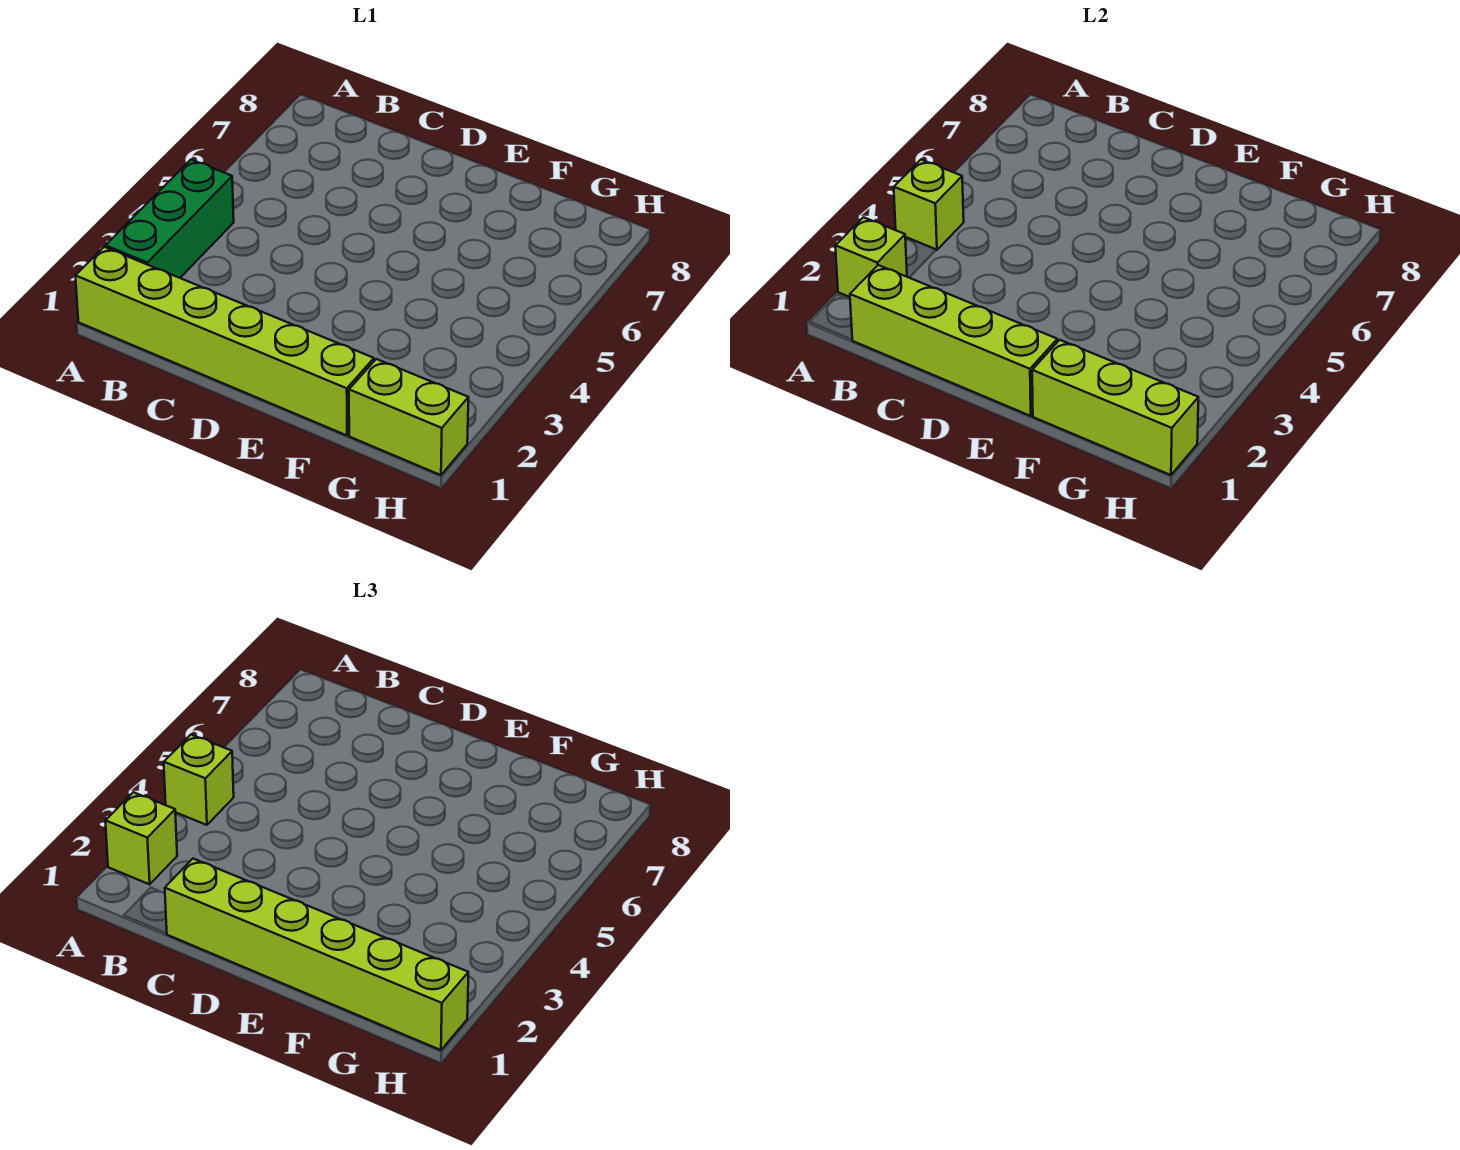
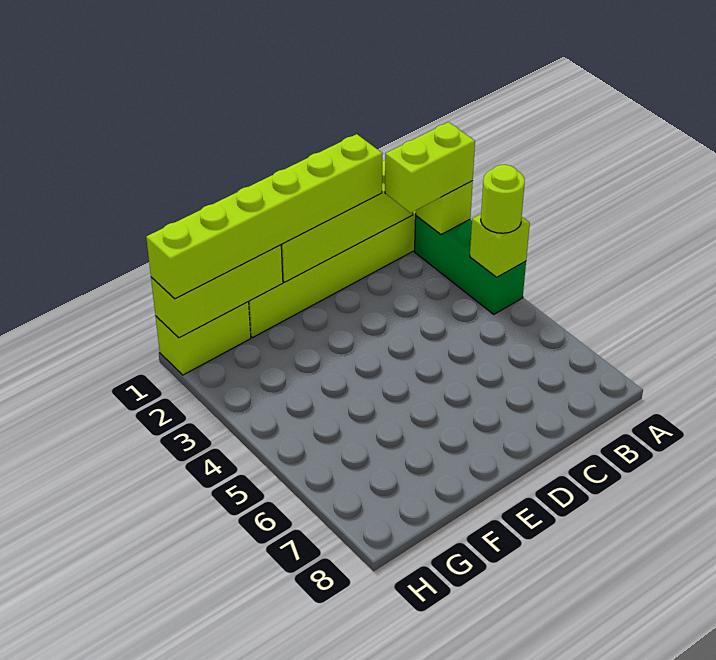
lime brick A2 level 3 -> lime brick A2:B2 level 3
lime brick A4 level 3 -> lime round brick A4 level 3

